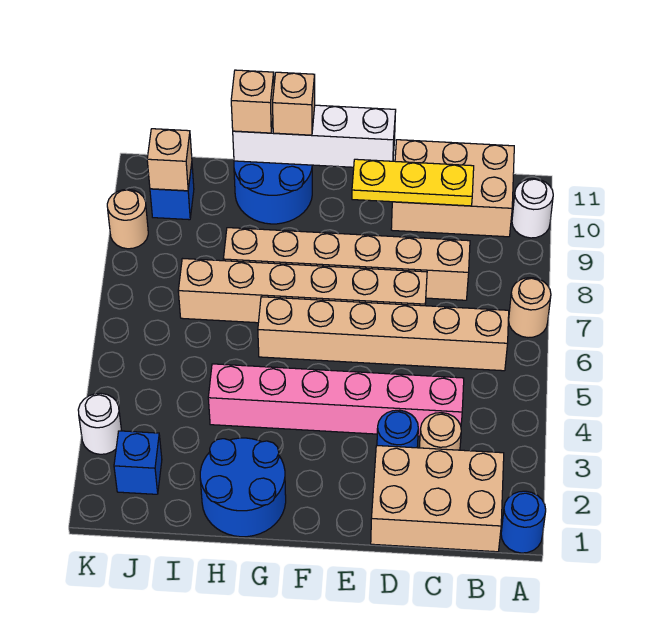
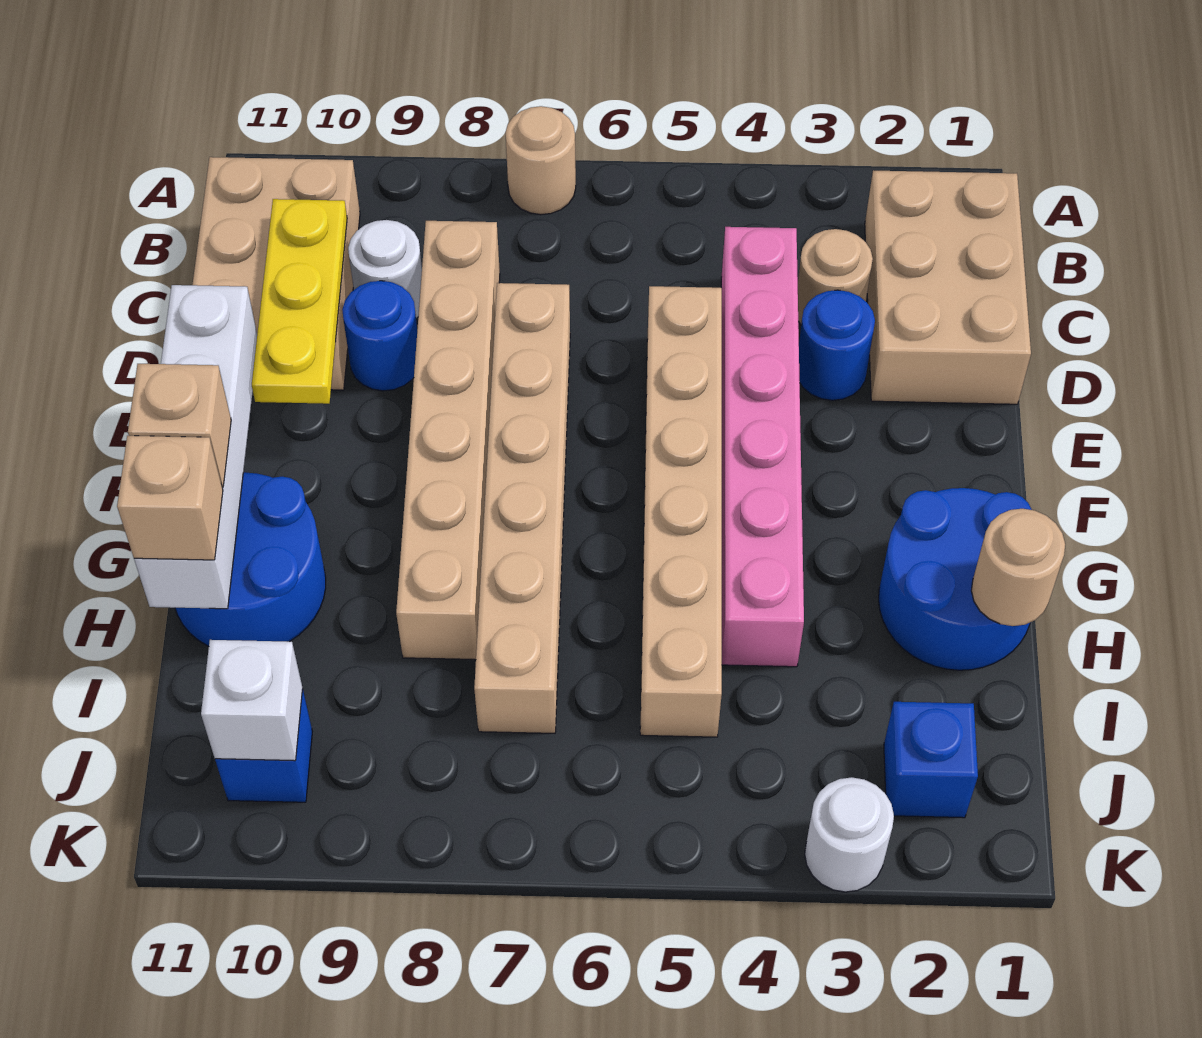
blue round brick A1 level 1 -> blue round brick D9 level 1
white round brick A10 level 1 -> white round brick C9 level 1
tan brick B6:G6 level 1 -> tan brick D5:I5 level 1
tan brick J10 level 2 -> white brick J10 level 2
tan round brick K9 level 1 -> tan round brick H1 level 2

